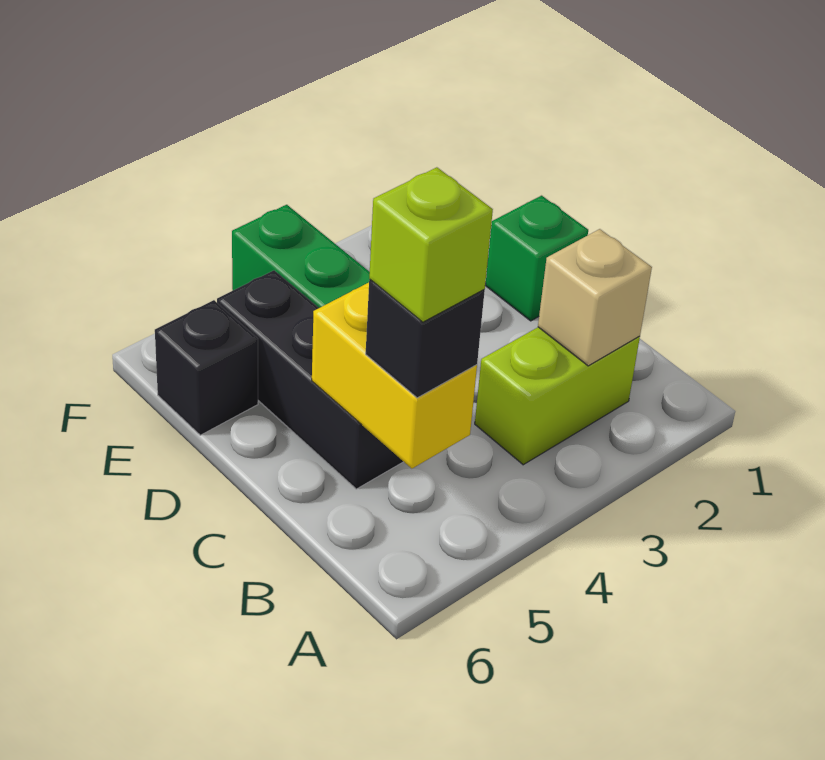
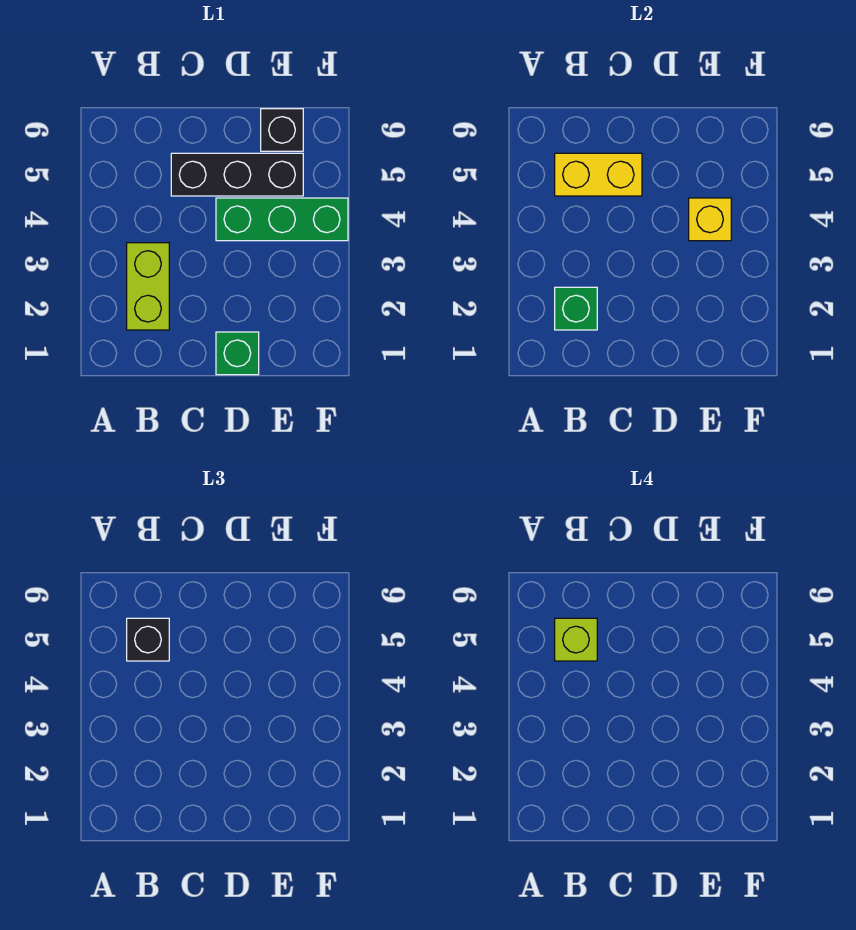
tan brick B2 level 2 -> green brick B2 level 2
none -> yellow brick E4 level 2

